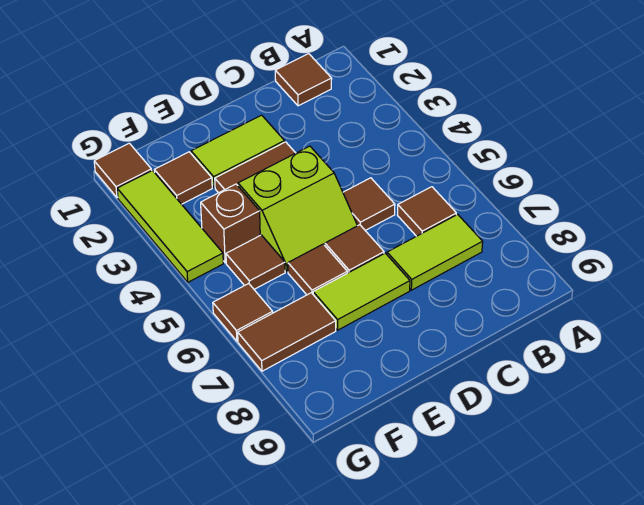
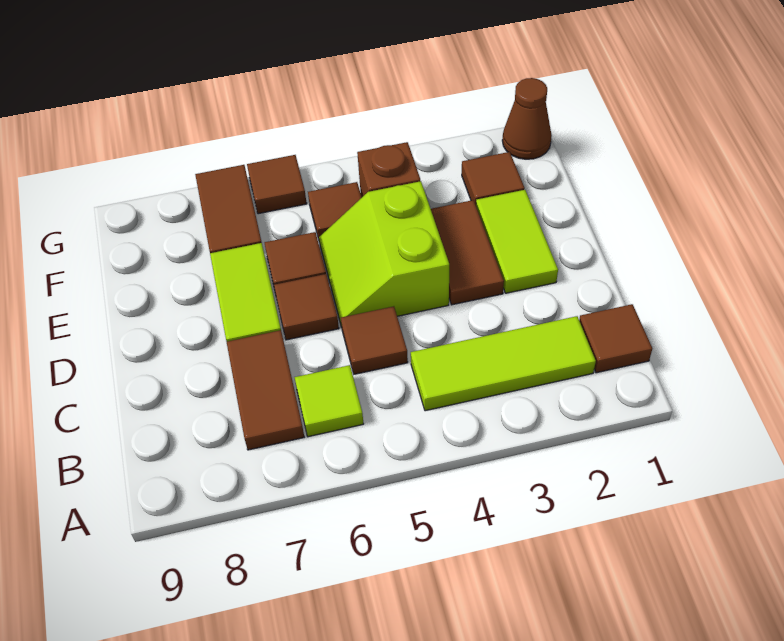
brown tile B6 level 1 -> lime tile B6 level 1
lime tile B7:C7 level 1 -> brown tile B7:C7 level 1
brown tile G1 level 1 -> brown cone G1 level 1
lime tile G2:G4 level 1 -> lime tile B2:B4 level 1

